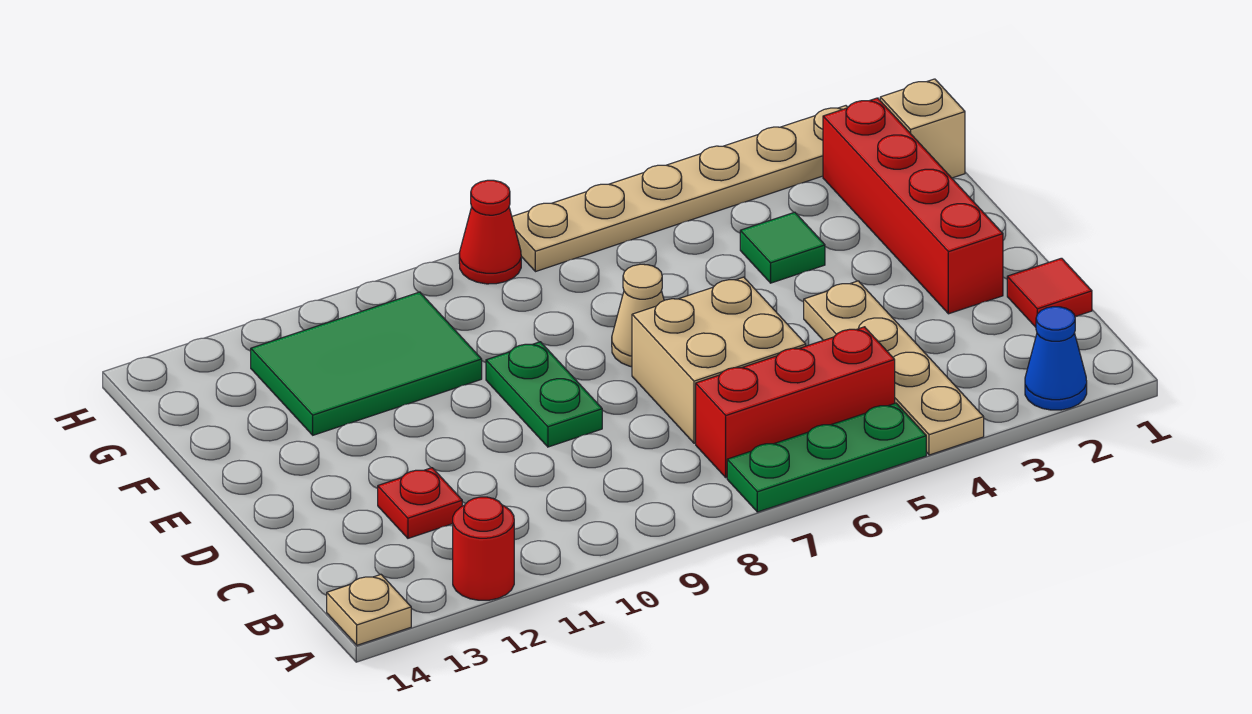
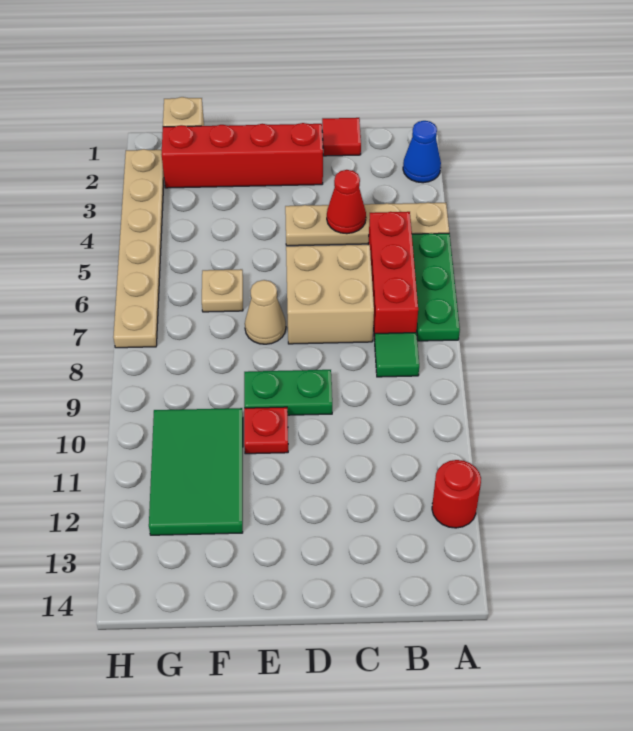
tan plate A14 level 1 -> tan plate F6 level 1
red plate C12 level 1 -> red plate E10 level 1
green tile F4 level 1 -> green tile B8 level 1
red cone H8 level 1 -> red cone C4 level 2

